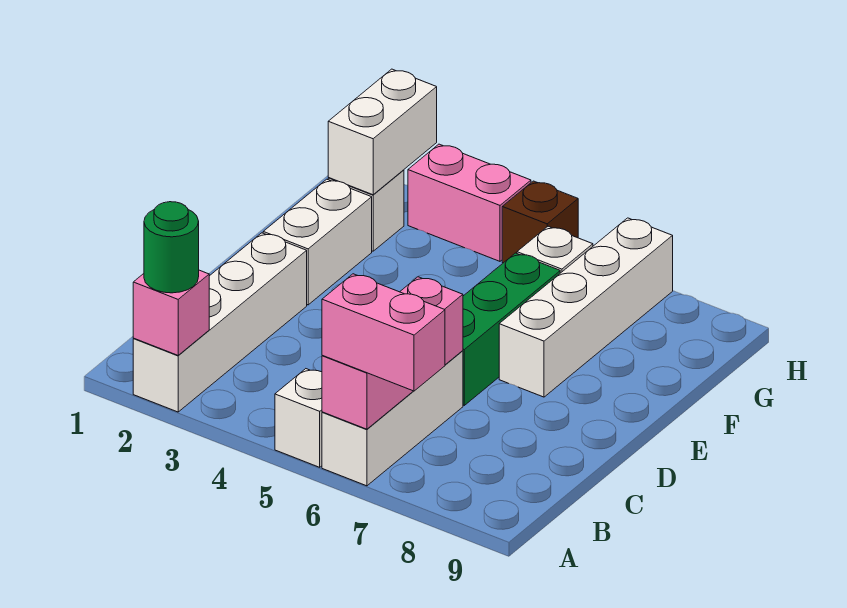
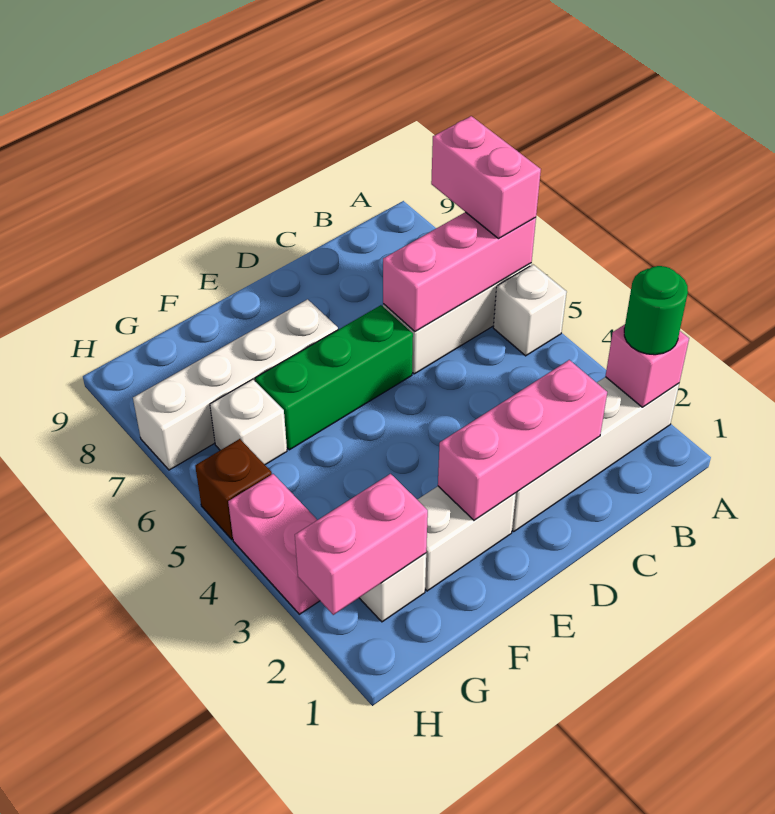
none -> pink brick C2:E2 level 2
white brick G2:H2 level 2 -> pink brick G2:H2 level 2

